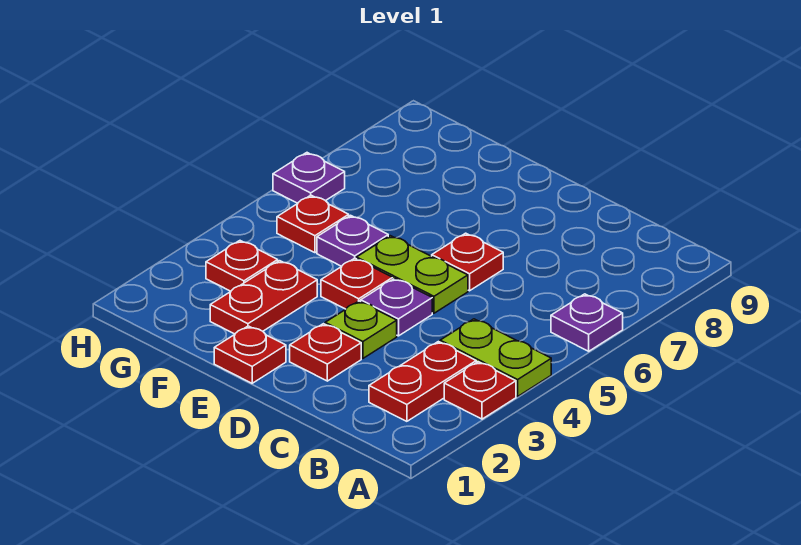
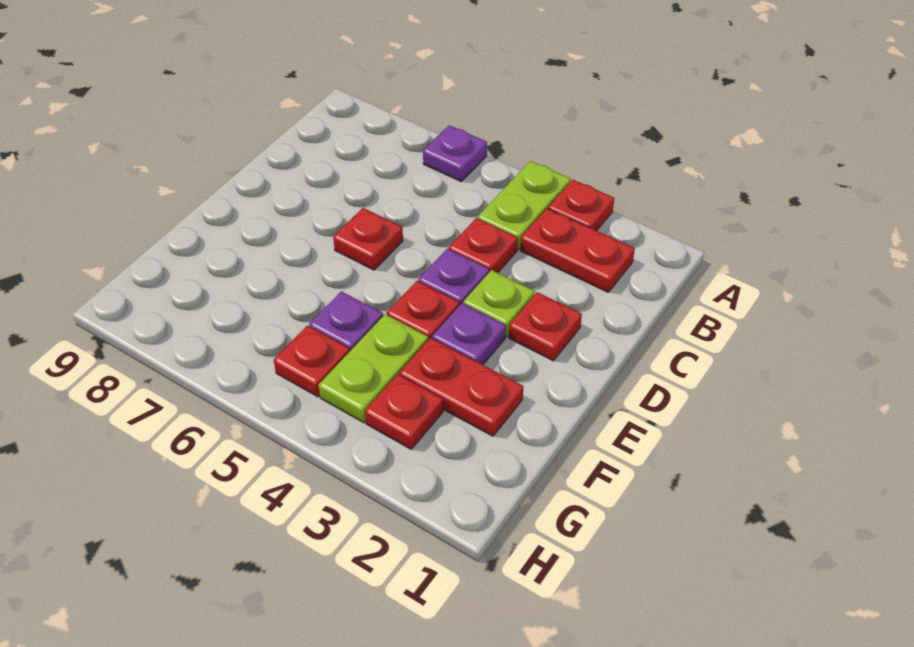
lime plate D5:E5 level 1 -> lime plate F4:G4 level 1
red plate E1 level 1 -> red plate C4 level 1
purple plate H6 level 1 -> purple plate E3 level 1

